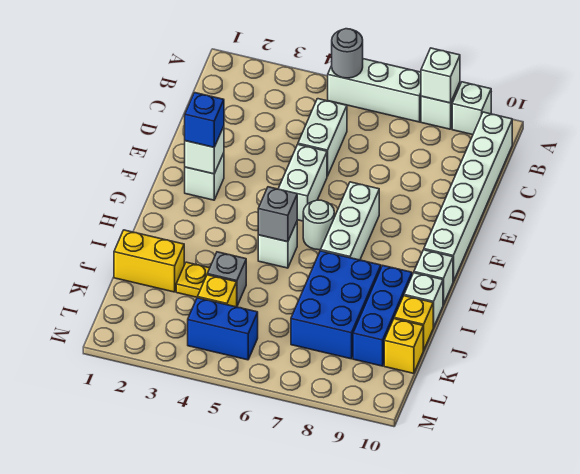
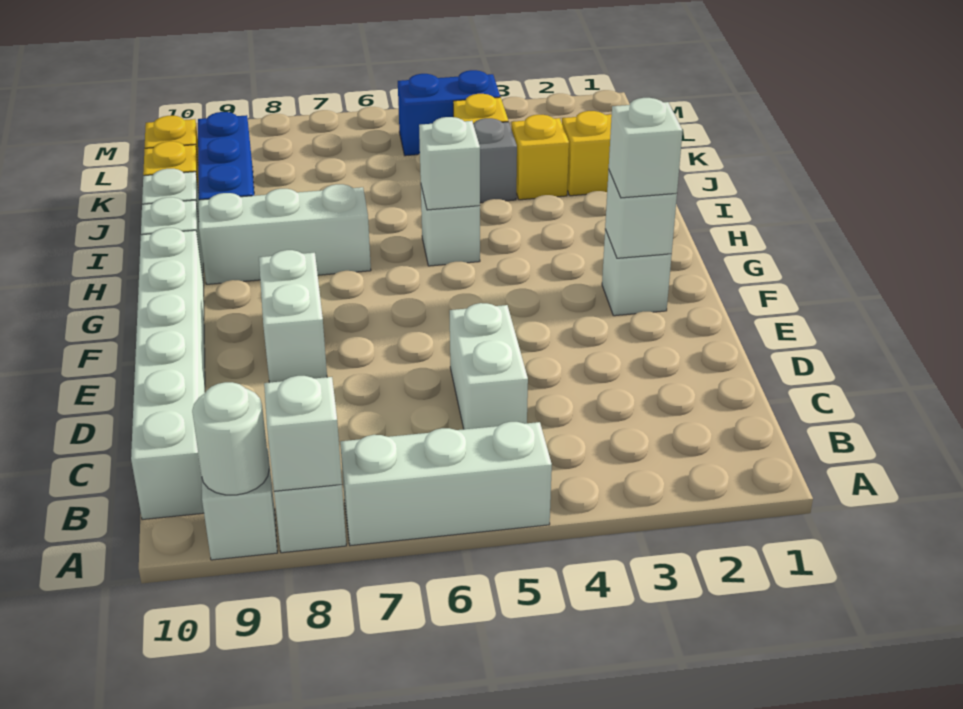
grey round brick A5 level 2 -> none
white brick E5:F5 level 1 -> white brick E8:F8 level 1
blue brick F2 level 3 -> white brick F2 level 3
white brick F7:H7 level 1 -> white brick H7:H9 level 1
white round brick G6 level 1 -> white round brick A9 level 2
grey brick H5 level 2 -> white brick H5 level 2
blue brick I7:K8 level 1 -> none
yellow plate J3 level 1 -> yellow brick J3 level 1

